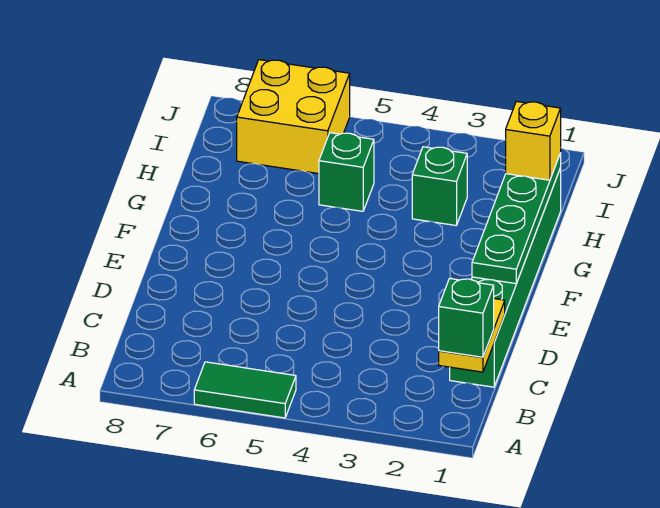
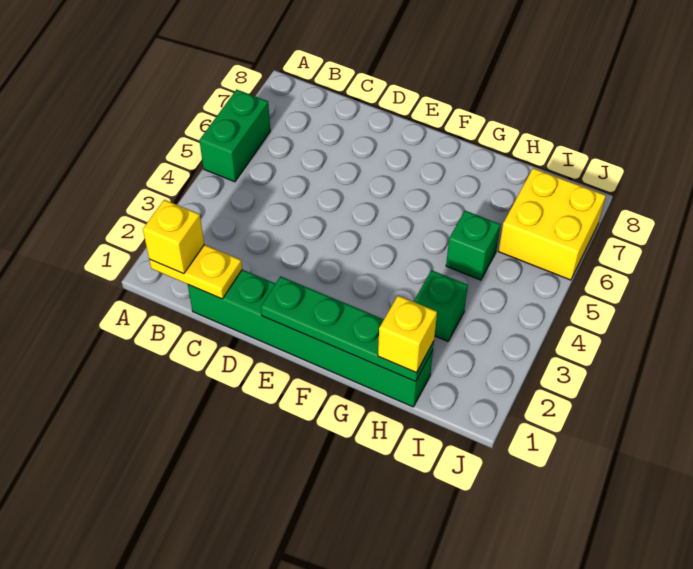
green tile A5:A6 level 1 -> green brick A5:A6 level 1
green brick B1 level 3 -> yellow brick B1 level 3

